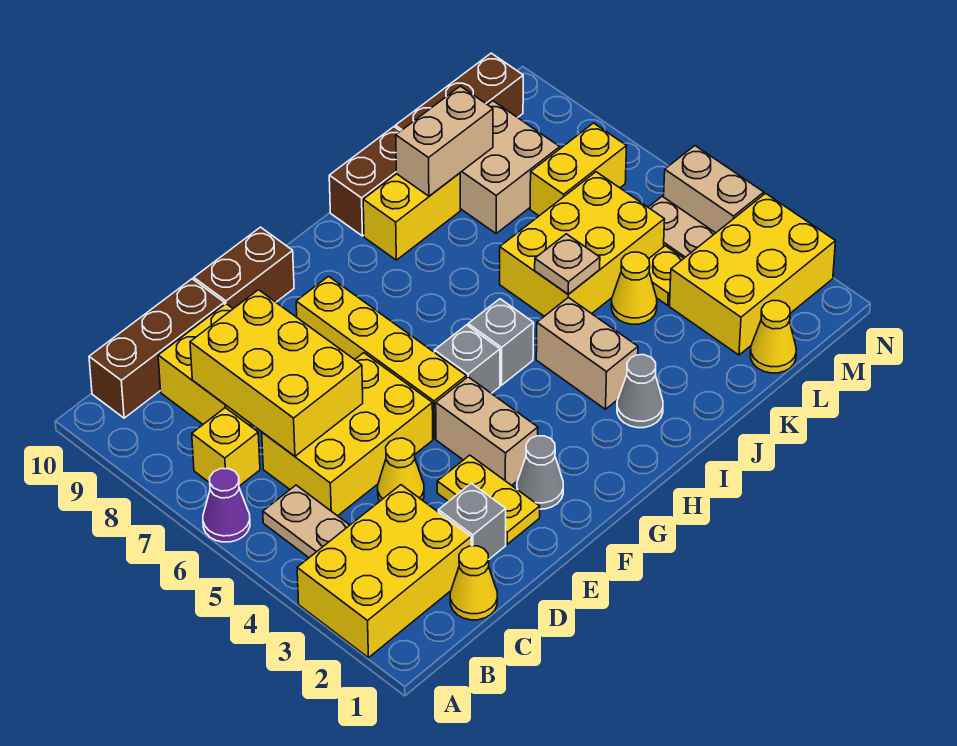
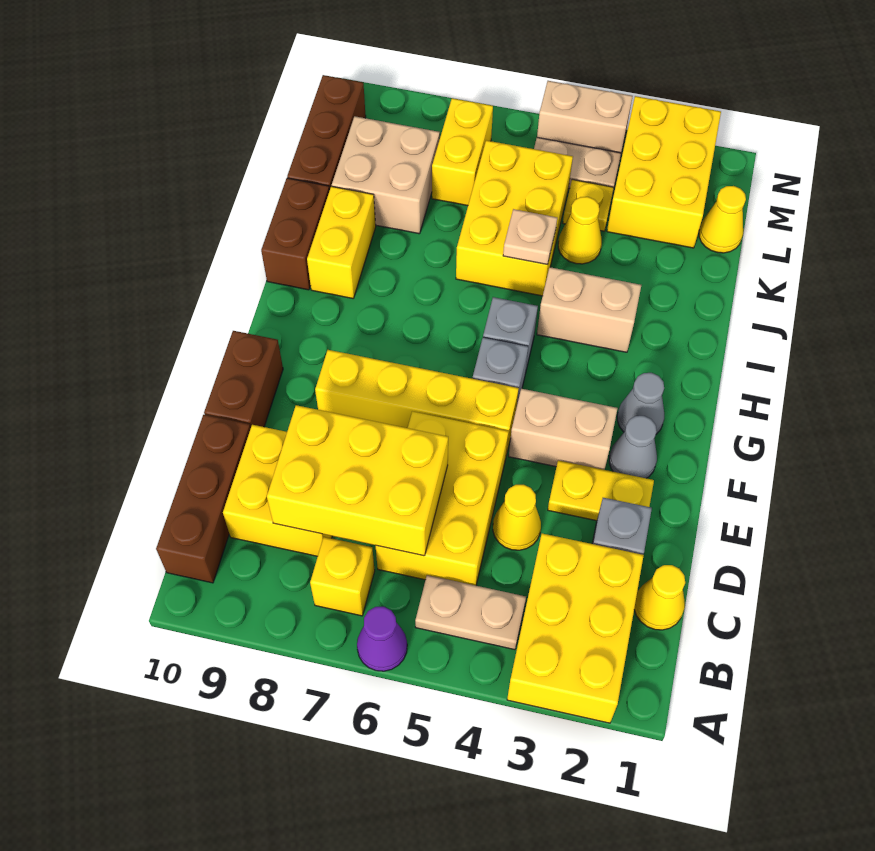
grey cone I2 level 1 -> grey cone G2 level 1
tan brick J9:K9 level 2 -> none

